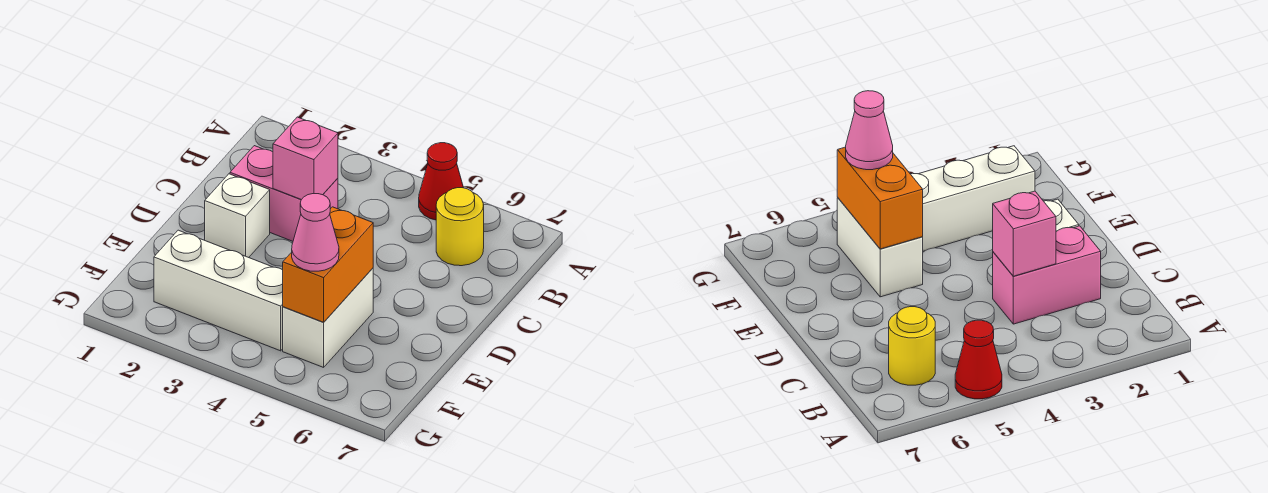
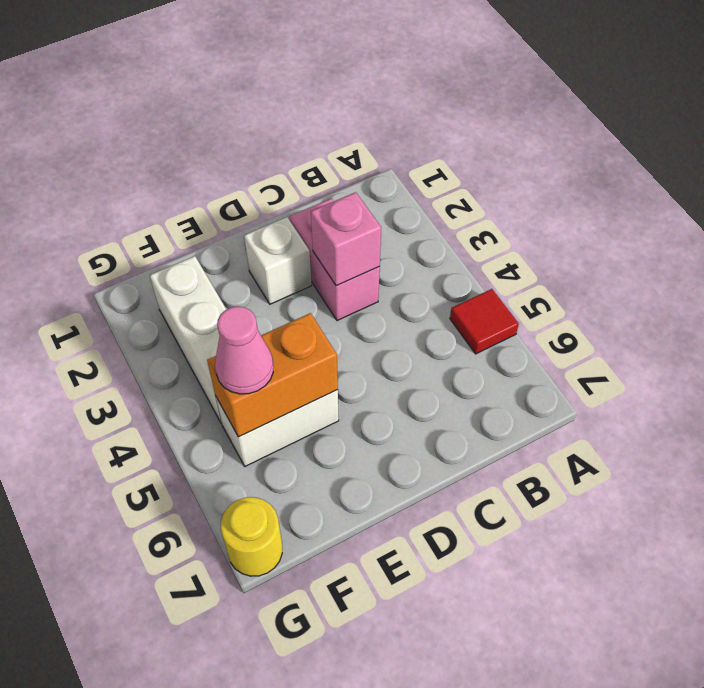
red cone A5 level 1 -> red tile A5 level 1
yellow round brick B6 level 1 -> yellow round brick G7 level 1

